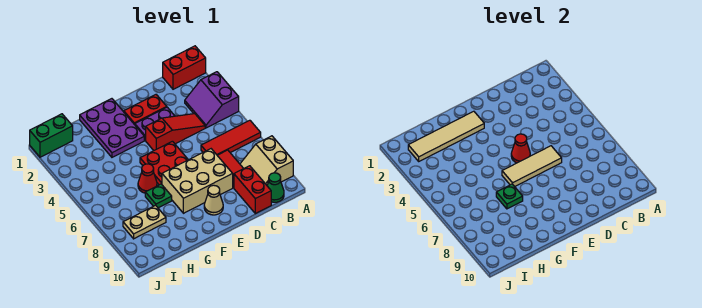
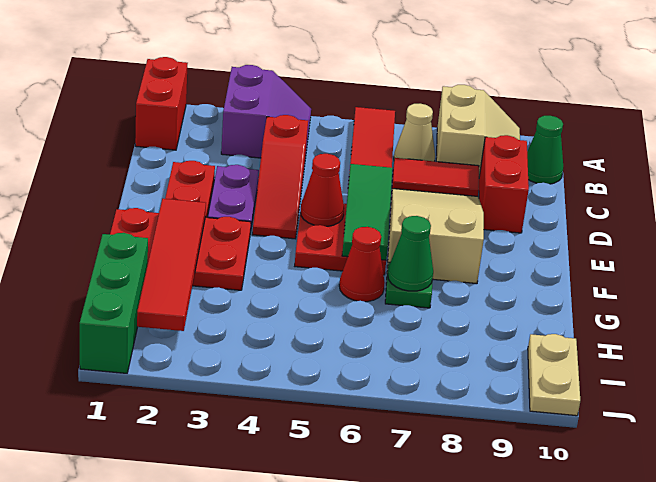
purple slope A3:B4 level 1 top A -> purple slope A3:B4 level 1 top 3
tan slope A8:B9 level 1 top A -> tan slope A8:B9 level 1 top 8
red slope C4:E4 level 1 top E -> red slope C4:E4 level 1 top C
red brick C9:C10 level 1 -> red brick C9:D9 level 1
tan tile D6:F6 level 2 -> green tile D6:F6 level 2
tan brick D7:F8 level 1 -> tan slope D7:F8 level 1 top F
tan cone E9 level 1 -> tan cone B7 level 1
purple plate F1:G3 level 1 -> red plate F1:G3 level 1
tan tile F2:I2 level 2 -> red tile F2:I2 level 2
green plate G7 level 2 -> green cone G7 level 2
tan plate H8:I8 level 1 -> tan plate I10:J10 level 1
green brick I1:J1 level 1 -> green brick H1:J1 level 1

